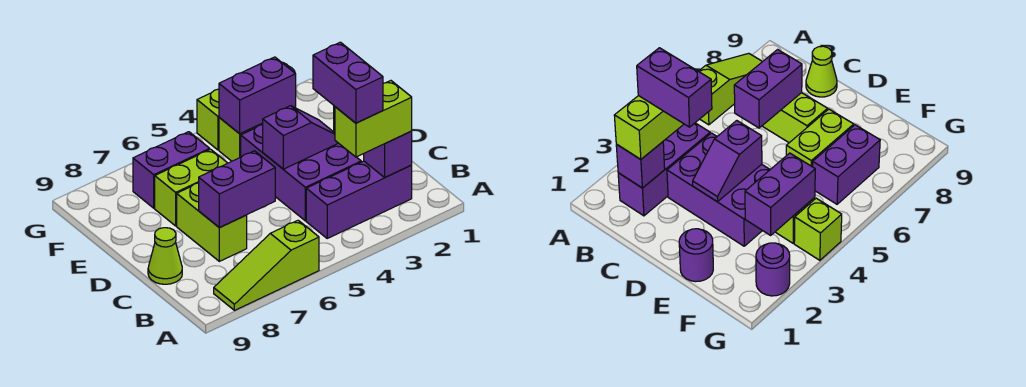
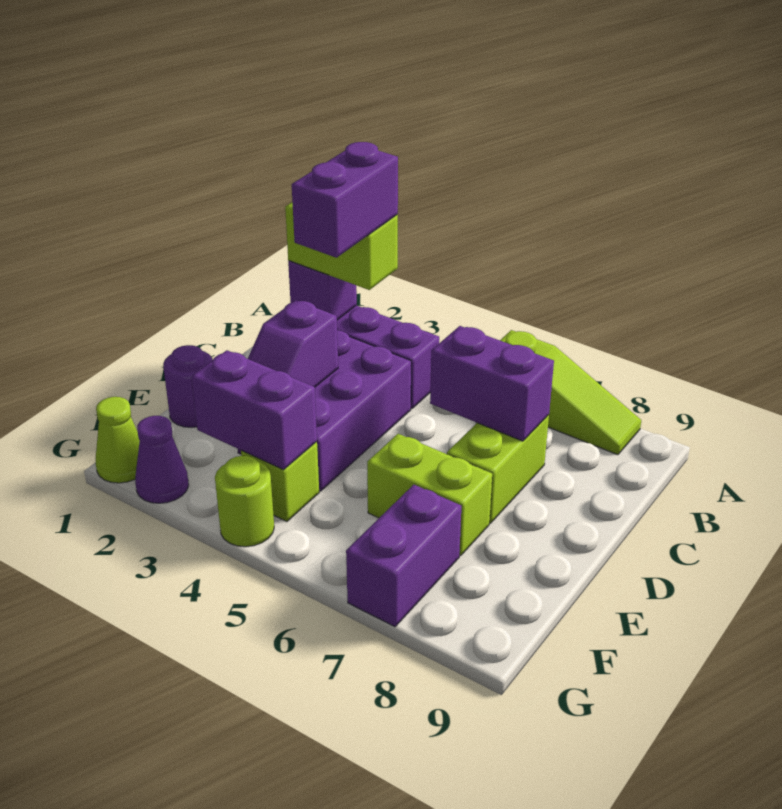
lime cone C9 level 1 -> lime cone G1 level 1
purple slope D3:D4 level 2 top 4 -> purple slope D3:E3 level 2 top D
purple brick F6:F7 level 1 -> purple brick F7:G7 level 1
purple round brick G2 level 1 -> purple cone G2 level 1
lime brick G4 level 1 -> lime round brick G4 level 1

